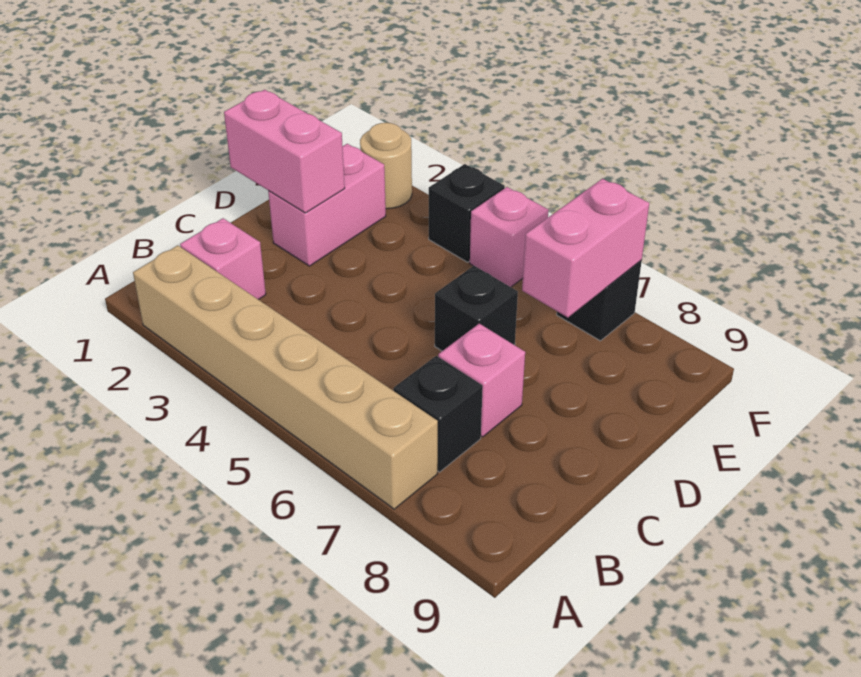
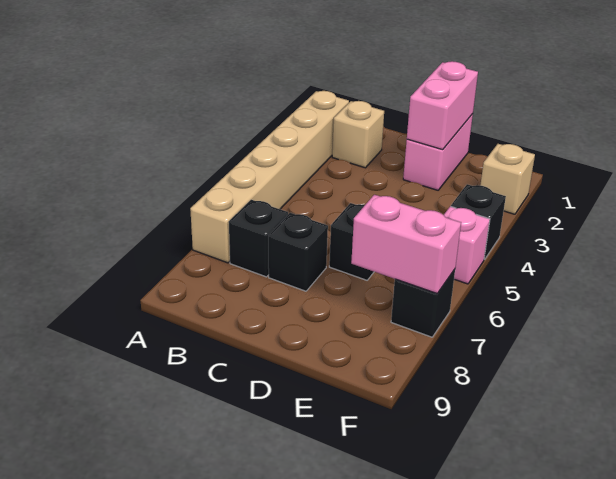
pink brick B2 level 1 -> tan brick B2 level 1
pink brick C7 level 1 -> black brick C7 level 1
pink brick D2:E2 level 1 -> pink brick D1:D2 level 1
tan round brick F2 level 1 -> tan brick F2 level 1

